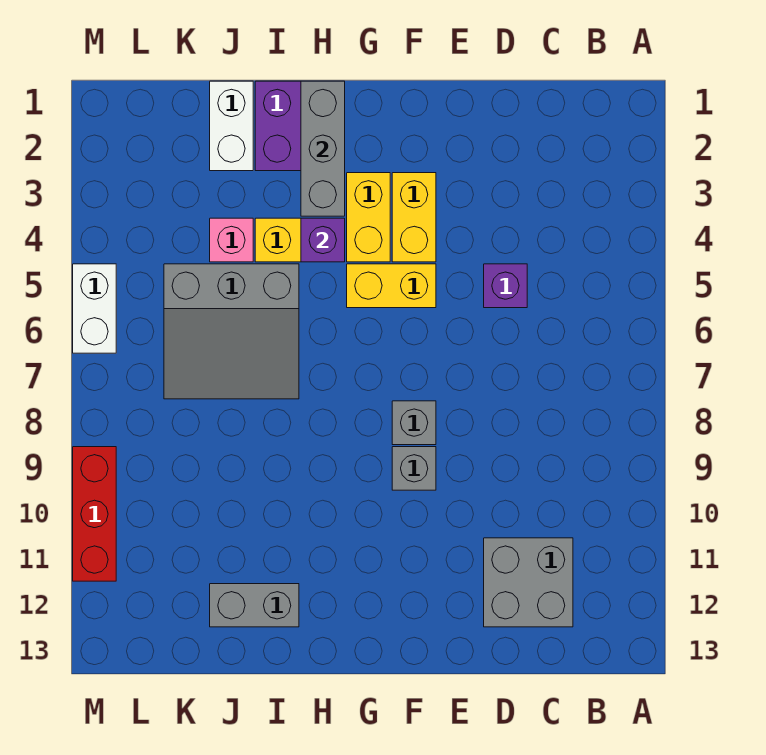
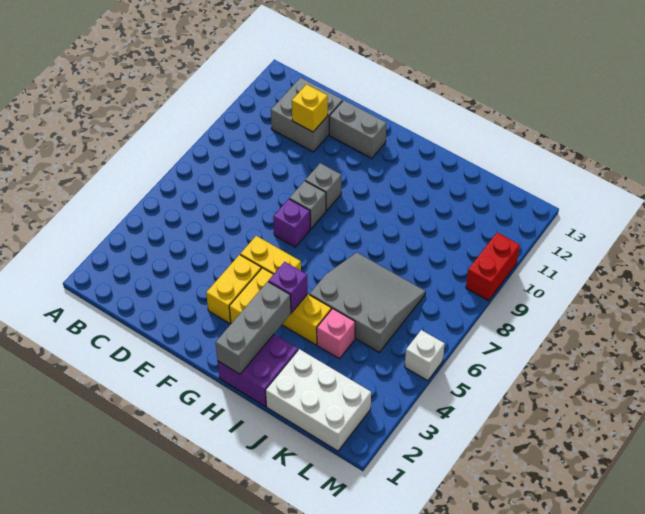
purple brick D5 level 1 -> purple brick F7 level 1
none -> yellow brick D11 level 2
grey brick I12:J12 level 1 -> grey brick E12:F12 level 1
white brick J1:J2 level 1 -> white brick J1:L2 level 1
white brick M5:M6 level 1 -> white brick M5 level 1
red brick M9:M11 level 1 -> red brick M9:M10 level 1

